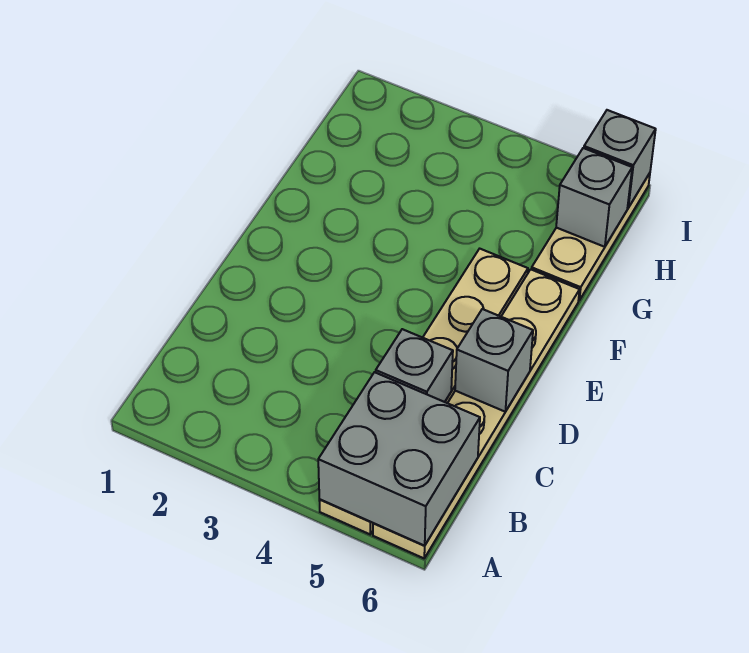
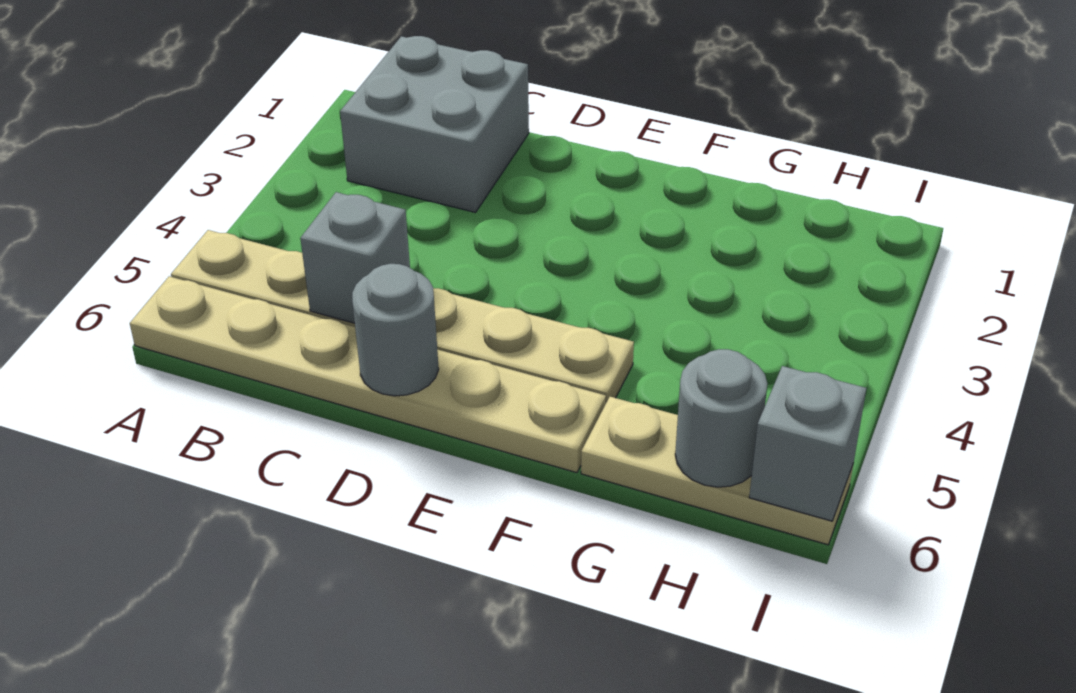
grey brick A5:B6 level 2 -> grey brick B1:C2 level 1
grey brick D6 level 2 -> grey round brick D6 level 2
grey brick H6 level 2 -> grey round brick H6 level 2

